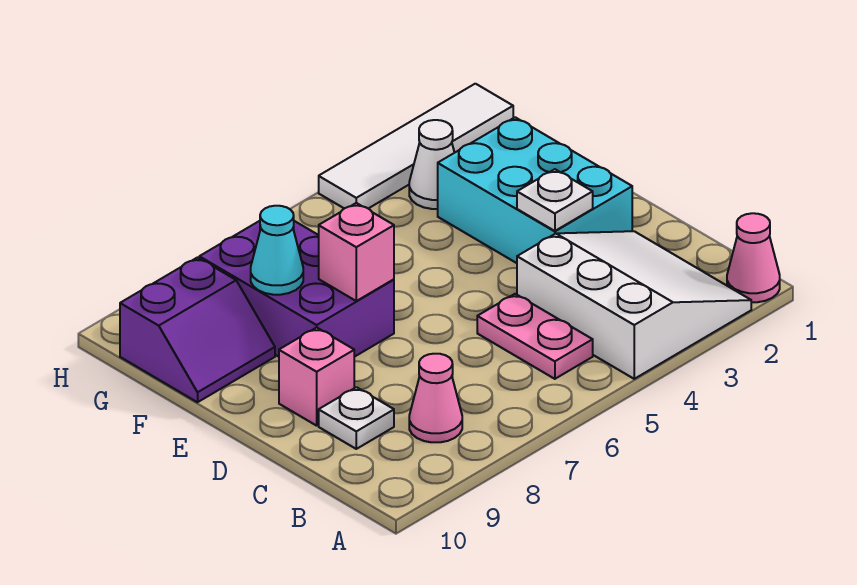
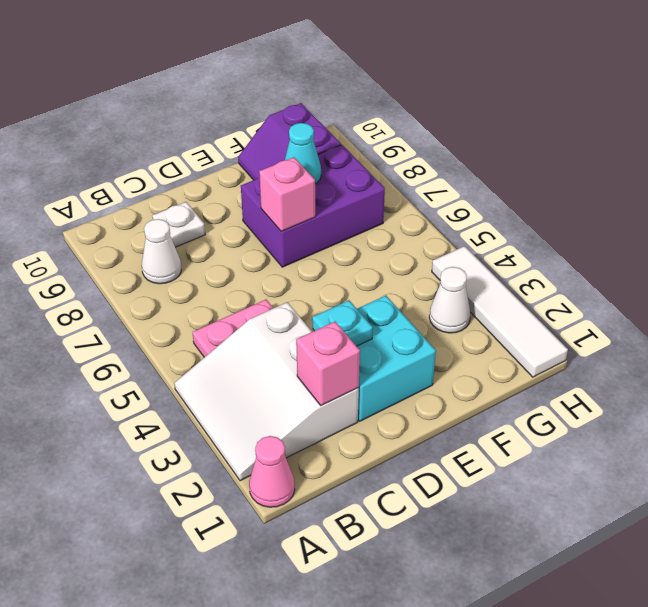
white slope A2:C4 level 1 top 4 -> white slope A2:C4 level 1 top C
pink cone B8 level 1 -> white cone B8 level 1
cyan brick D2:F3 level 1 -> cyan brick D2:E3 level 1
white plate D3 level 2 -> cyan plate D3 level 2
pink brick D9 level 1 -> pink brick C2 level 2

